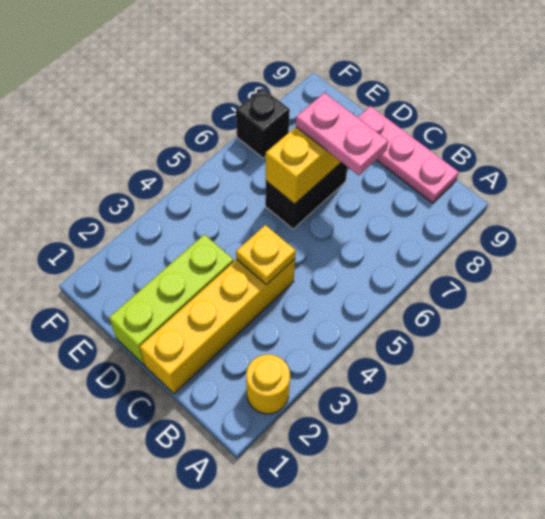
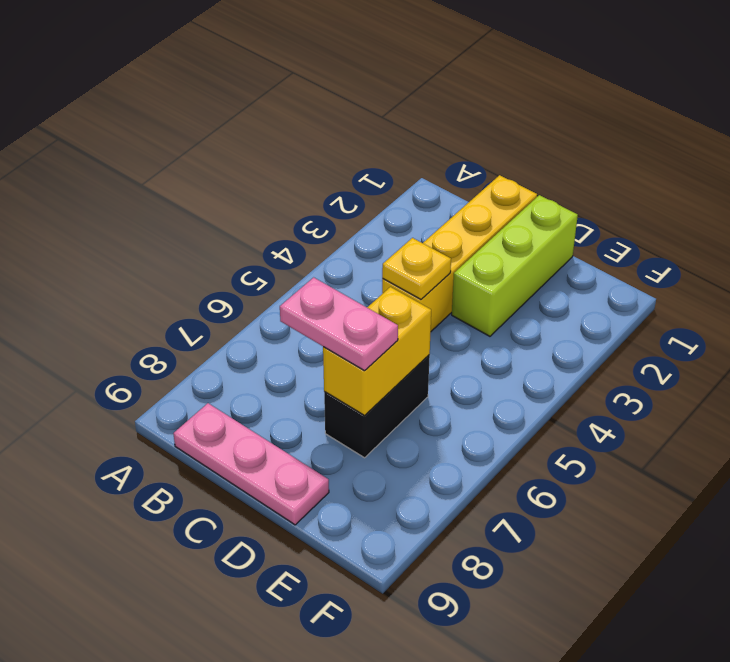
yellow round brick A2 level 1 -> none
black brick F7 level 1 -> none

